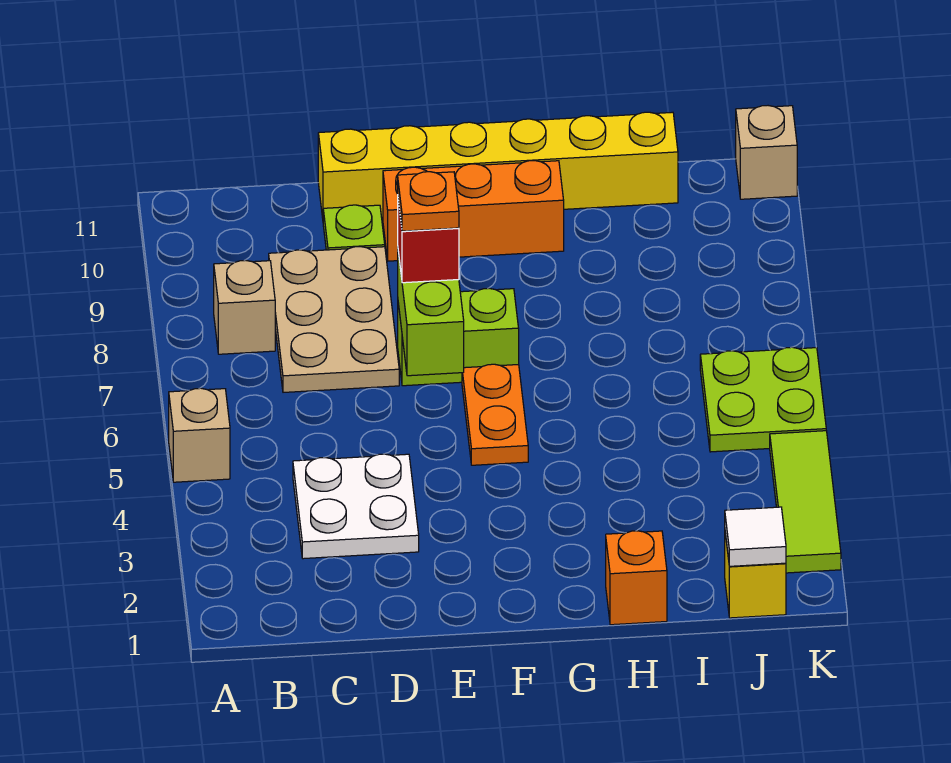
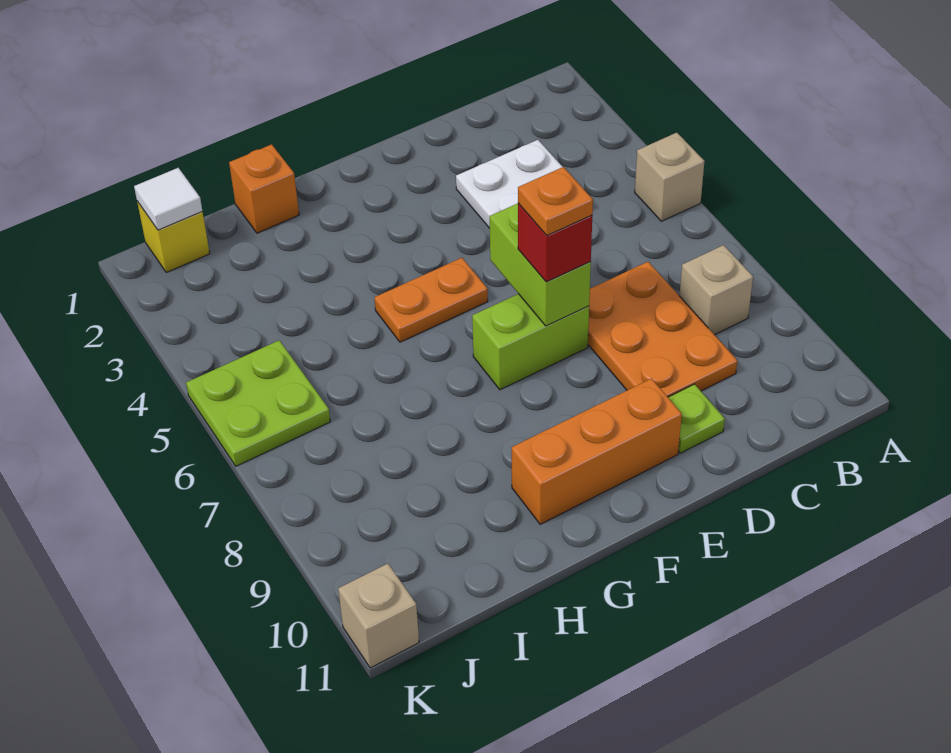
tan plate C7:D9 level 1 -> orange plate C7:D9 level 1
yellow brick D11:I11 level 1 -> none
orange plate F5:F6 level 1 -> orange plate F5:G5 level 1
lime tile K2:K4 level 1 -> none

